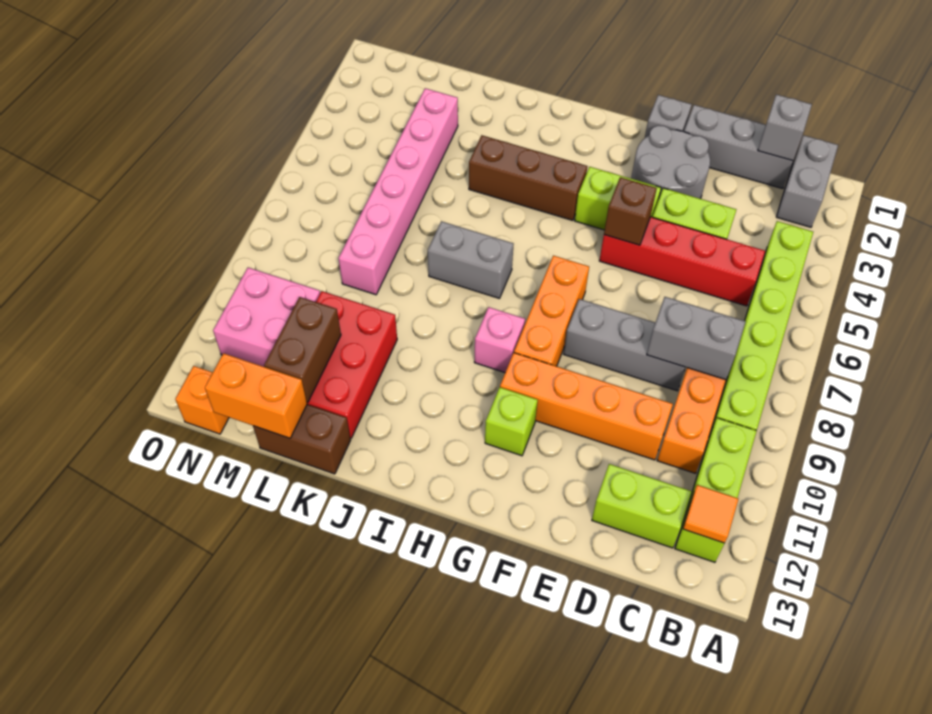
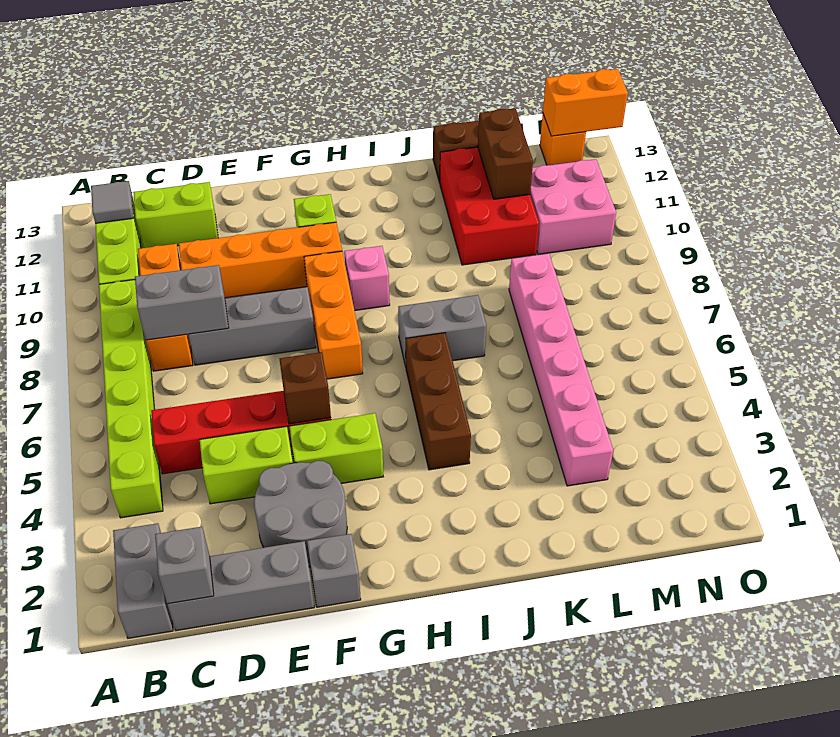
orange tile B12 level 2 -> grey tile B12 level 2
brown brick H4:J4 level 1 -> brown brick I4:I6 level 1
orange brick L13:M13 level 2 -> orange brick N13:O13 level 2

